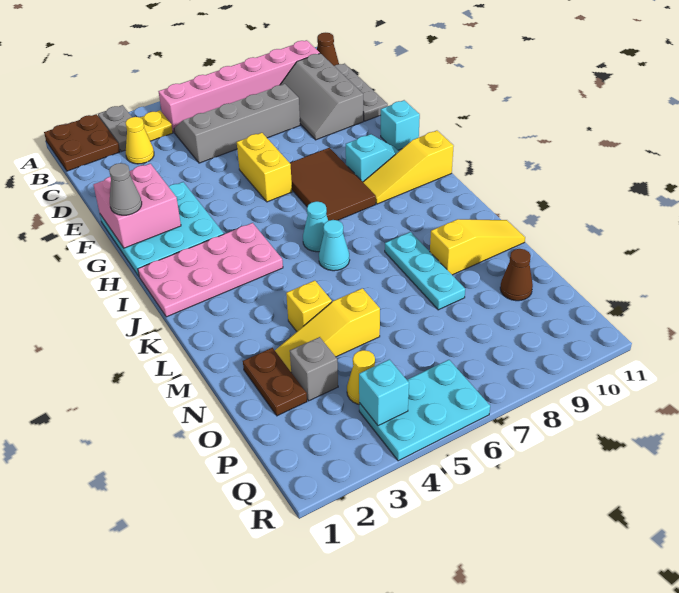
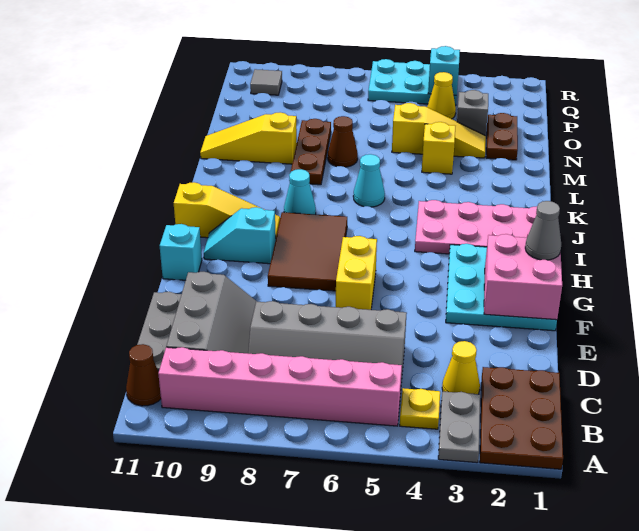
brown plate A1:B2 level 1 -> brown plate A1:C2 level 1
cyan cone J6 level 1 -> cyan cone J8 level 1
cyan plate L8:N8 level 1 -> brown plate L8:N8 level 1
brown cone O10 level 1 -> brown cone M7 level 1
none -> grey tile Q10 level 1

